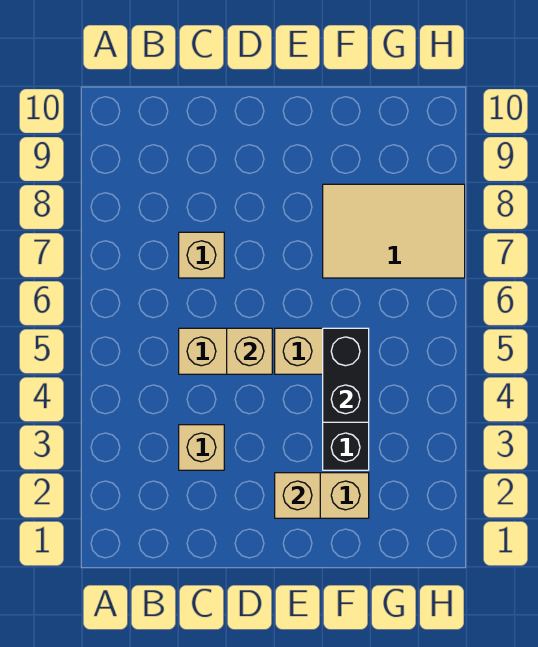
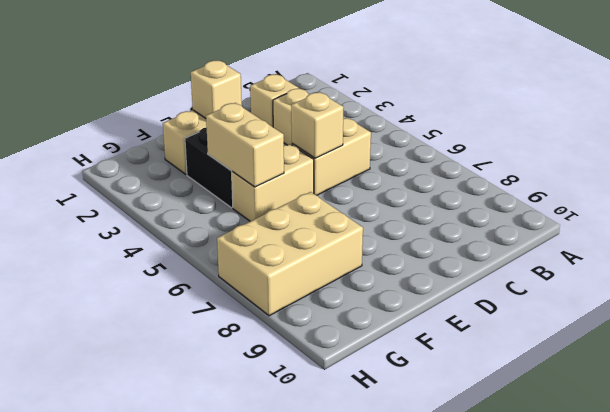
tan brick C7 level 1 -> tan brick C2 level 1
black brick F4:F5 level 2 -> tan brick F4:F5 level 2
tan tile F7:H8 level 1 -> tan brick F7:H8 level 1

